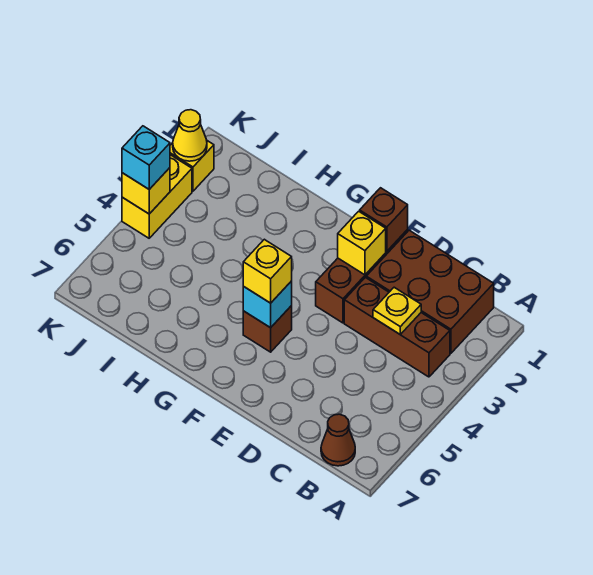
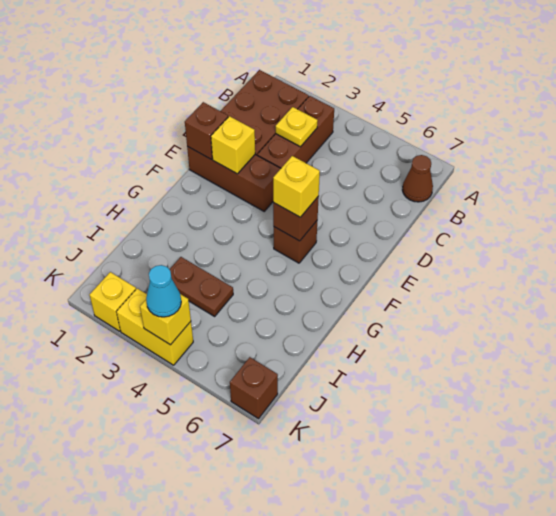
cyan brick F5 level 2 -> brown brick F5 level 2
none -> brown plate I3:I4 level 1
yellow cone K2 level 2 -> none
cyan brick K4 level 3 -> cyan cone K4 level 3
none -> brown brick K7 level 1

